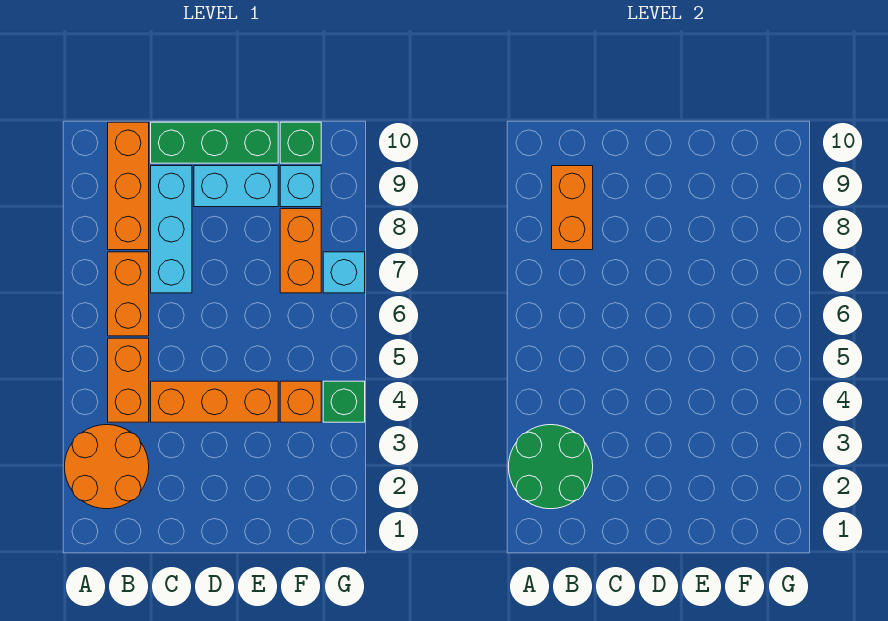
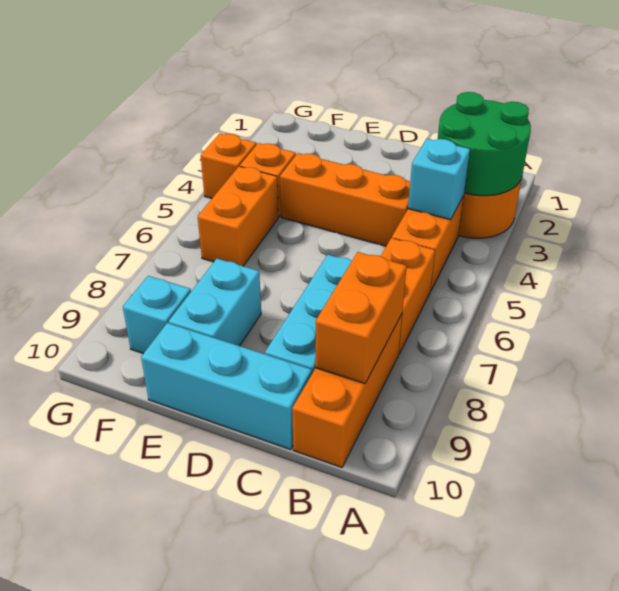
green brick C10:E10 level 1 -> cyan brick C10:E10 level 1
cyan brick D9:E9 level 1 -> cyan brick E8:E9 level 1
orange brick F7:F8 level 1 -> orange brick F5:F6 level 1
green brick F10 level 1 -> none
green brick G4 level 1 -> orange brick G4 level 1
cyan brick G7 level 1 -> cyan brick B4 level 2

